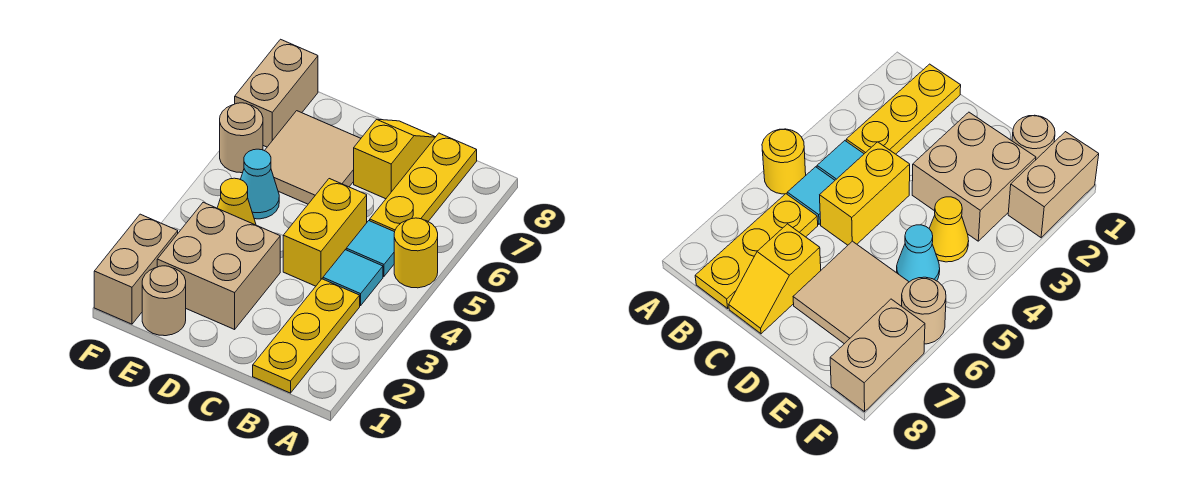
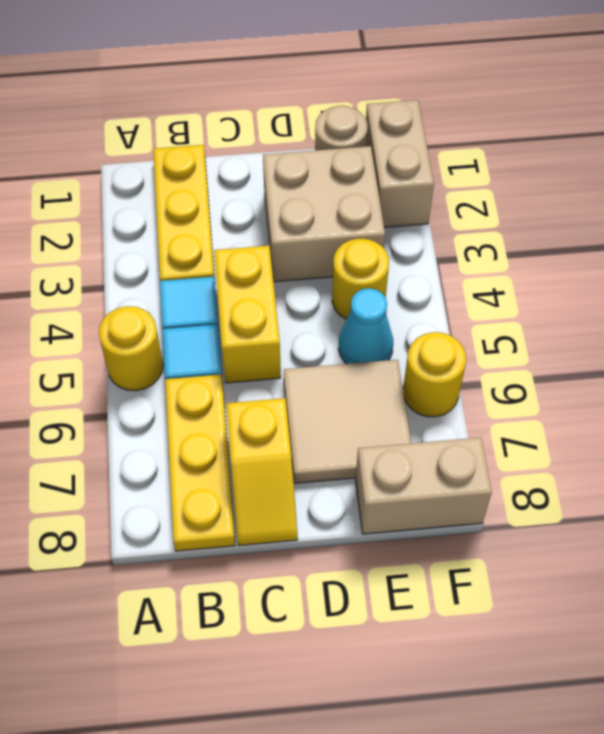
yellow cone E4 level 1 -> yellow round brick E4 level 1
tan round brick F6 level 1 -> yellow round brick F6 level 1
tan brick F7:F8 level 1 -> tan brick E8:F8 level 1

